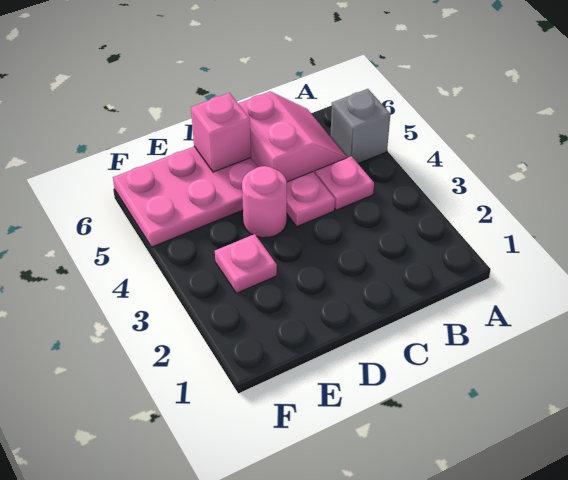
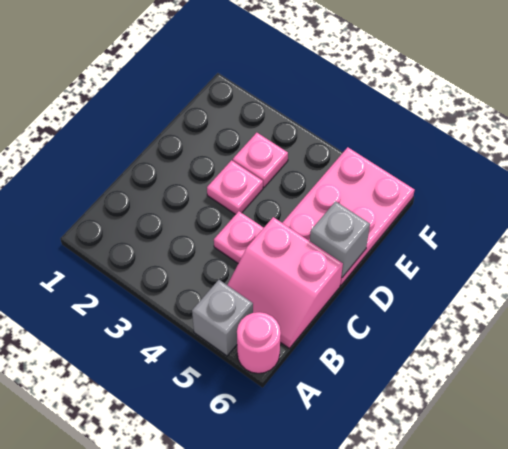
pink plate B4 level 1 -> pink plate D3 level 1
pink round brick D4 level 1 -> pink round brick A6 level 1
pink brick D6 level 2 -> grey brick D6 level 2

